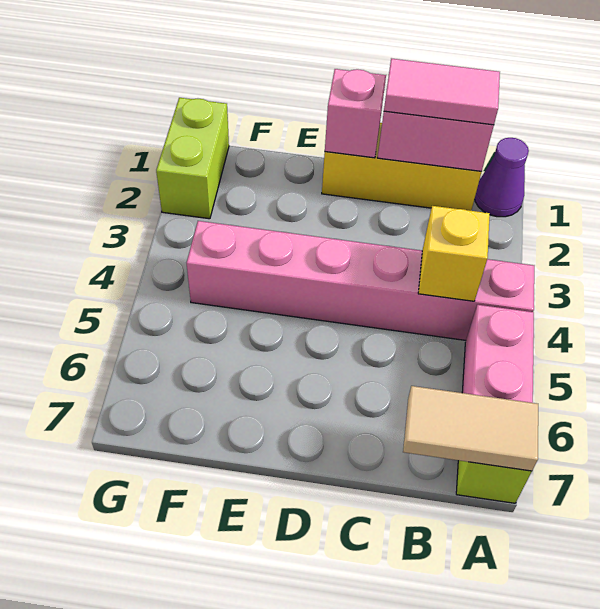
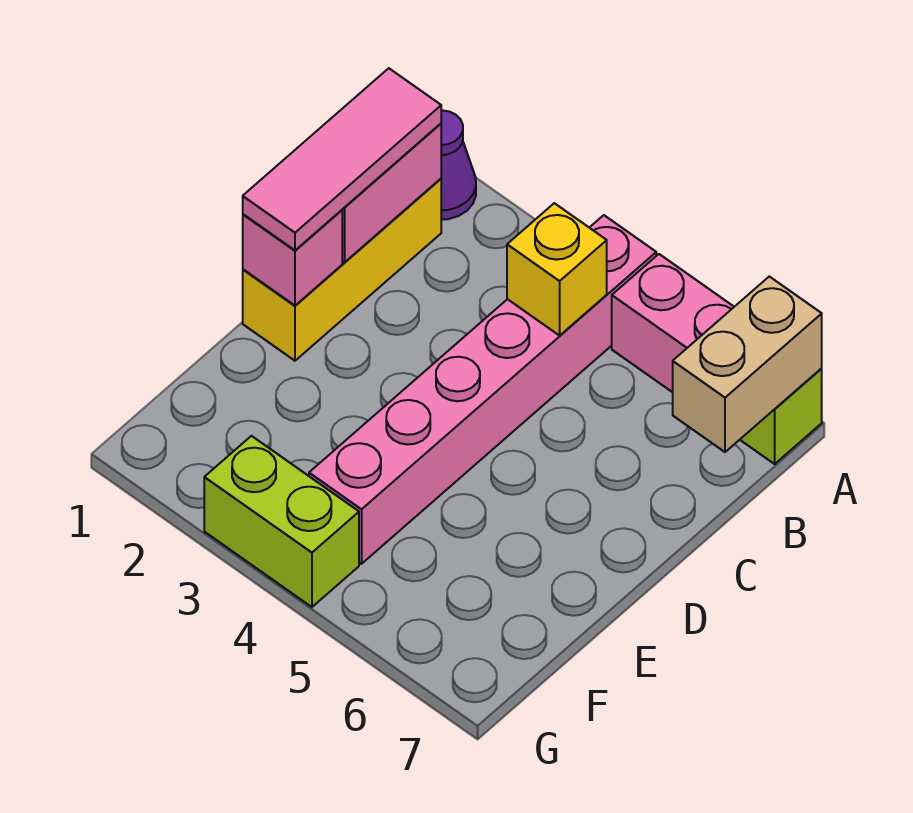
tan tile A7:B7 level 2 -> tan brick A7:B7 level 2
pink tile B1:C1 level 3 -> pink tile B1:D1 level 3
lime brick G1:G2 level 1 -> lime brick G3:G4 level 1

